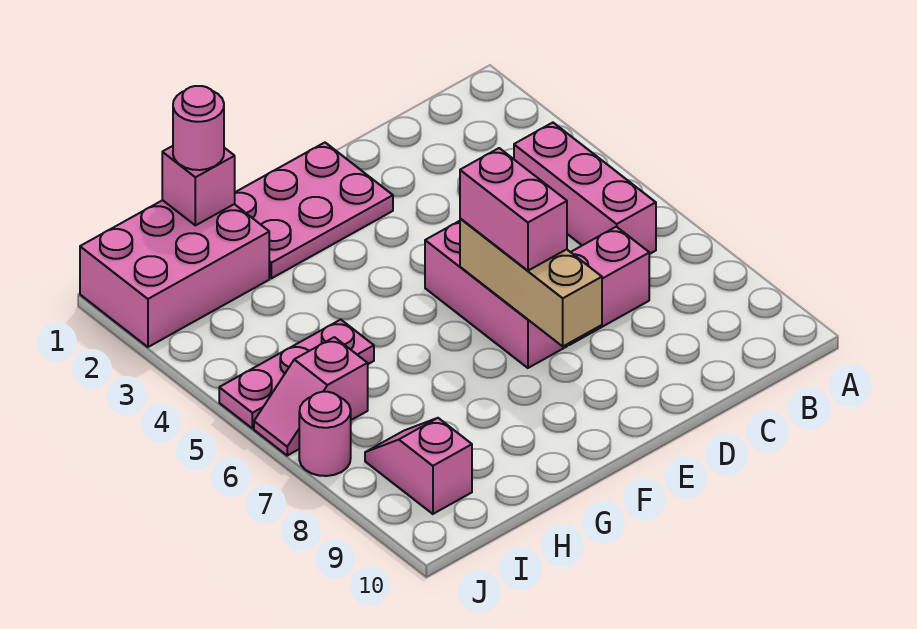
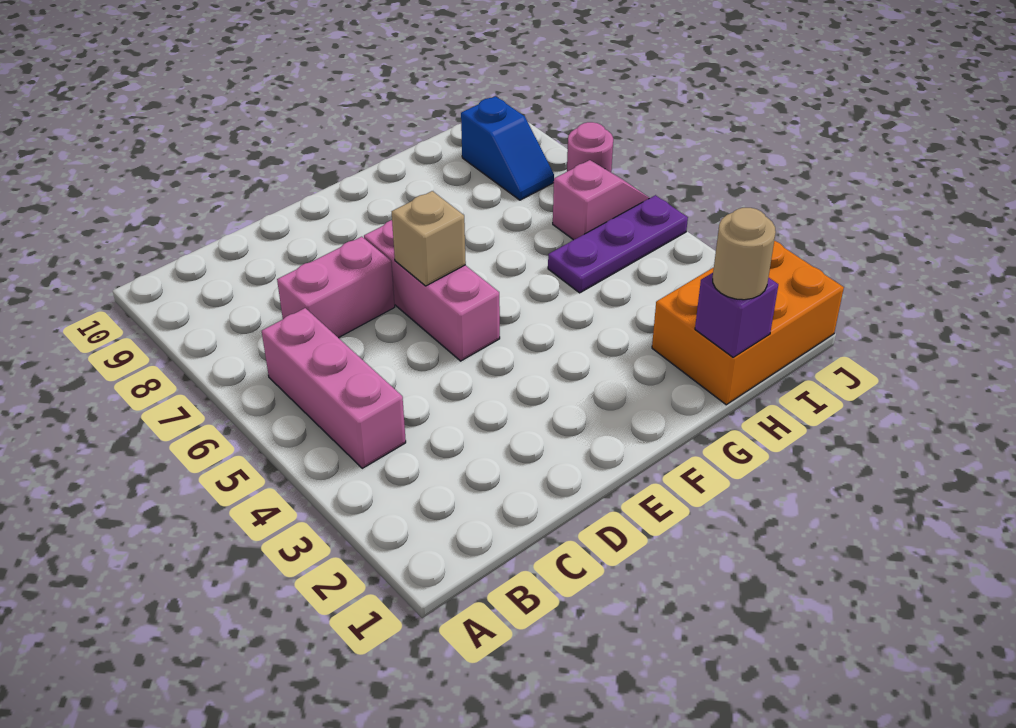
pink plate E1:G2 level 1 -> none
tan brick E6:E8 level 2 -> tan brick E6 level 2
pink brick E6:E7 level 3 -> none
pink brick H1:J2 level 1 -> orange brick H1:J2 level 1
pink brick H1 level 2 -> purple brick H1 level 2
pink round brick H1 level 3 -> tan round brick H1 level 3
pink plate H5:J5 level 1 -> purple plate H5:J5 level 1
pink slope I8:I9 level 1 top 9 -> blue slope I8:I9 level 1 top 9

